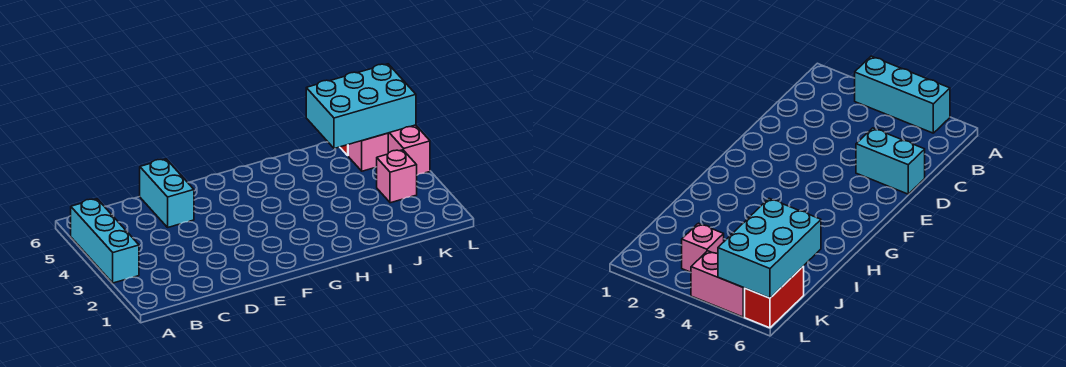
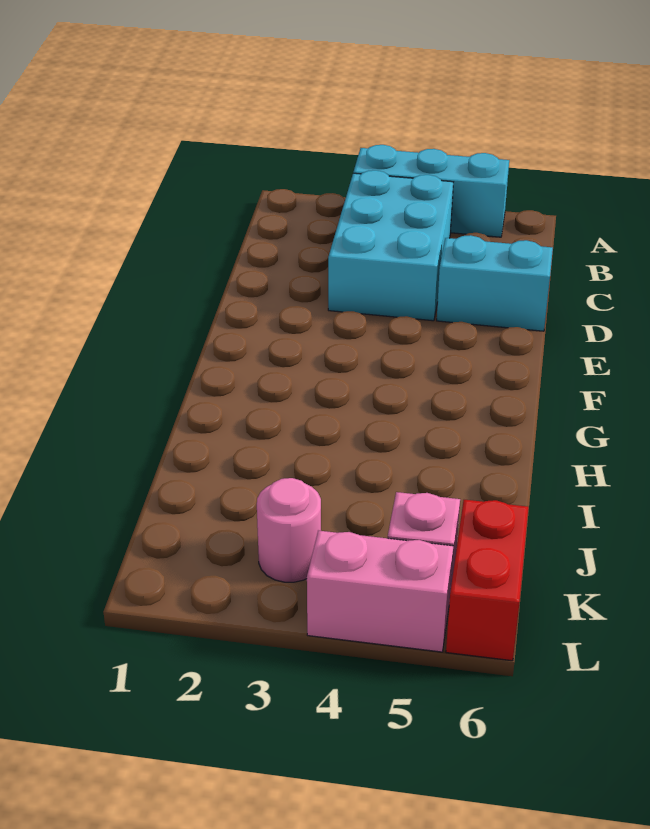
cyan brick J5:L6 level 2 -> cyan brick B3:D4 level 1
pink brick K3 level 1 -> pink round brick K3 level 1

